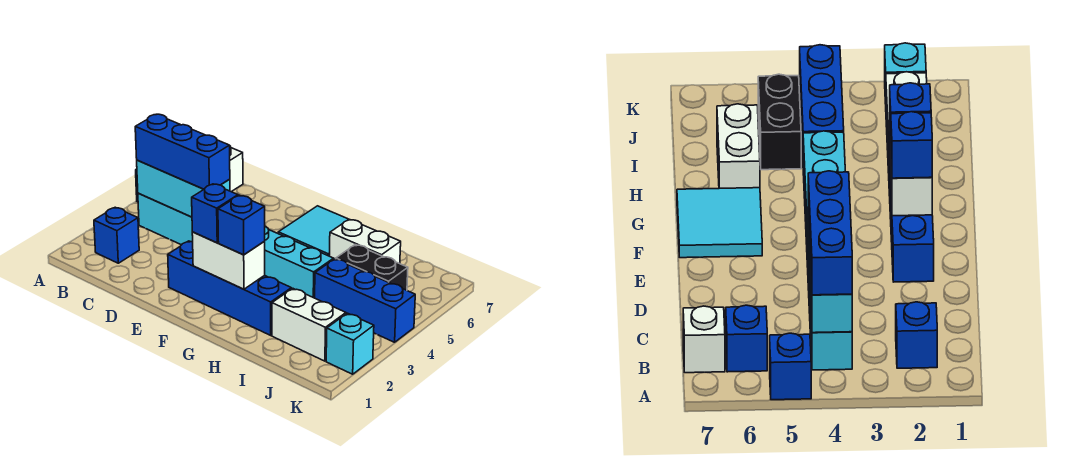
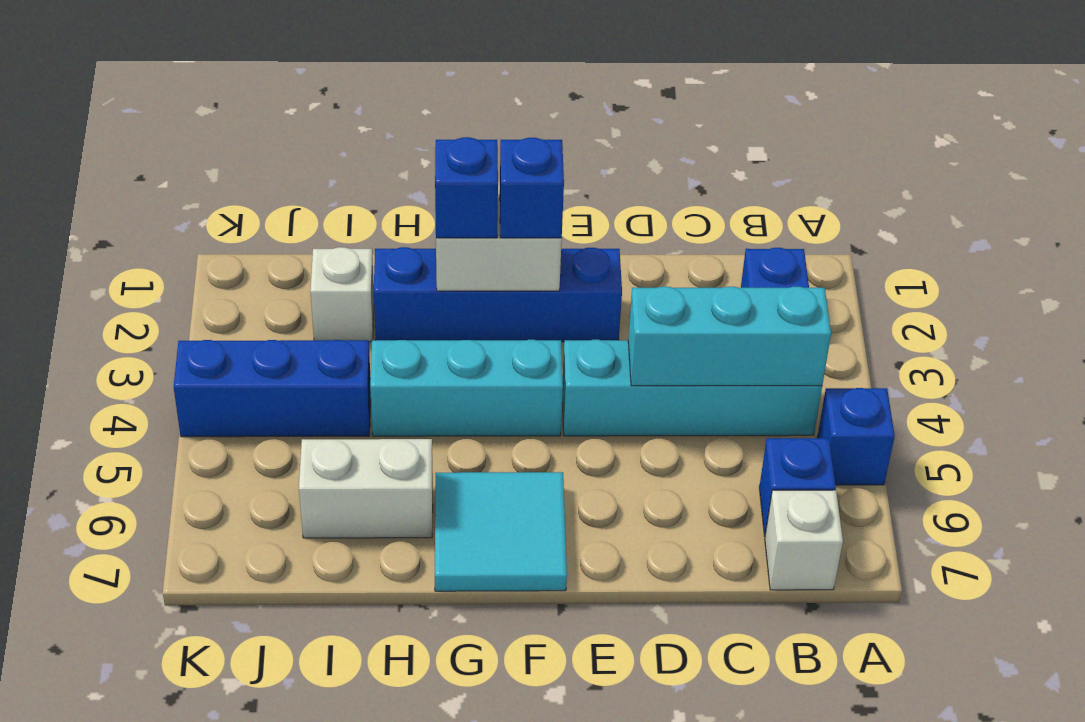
blue brick B4:D4 level 3 -> none
white brick I2:J2 level 1 -> white brick I2 level 1
black brick I5:J5 level 1 -> none
cyan brick K2 level 1 -> none

